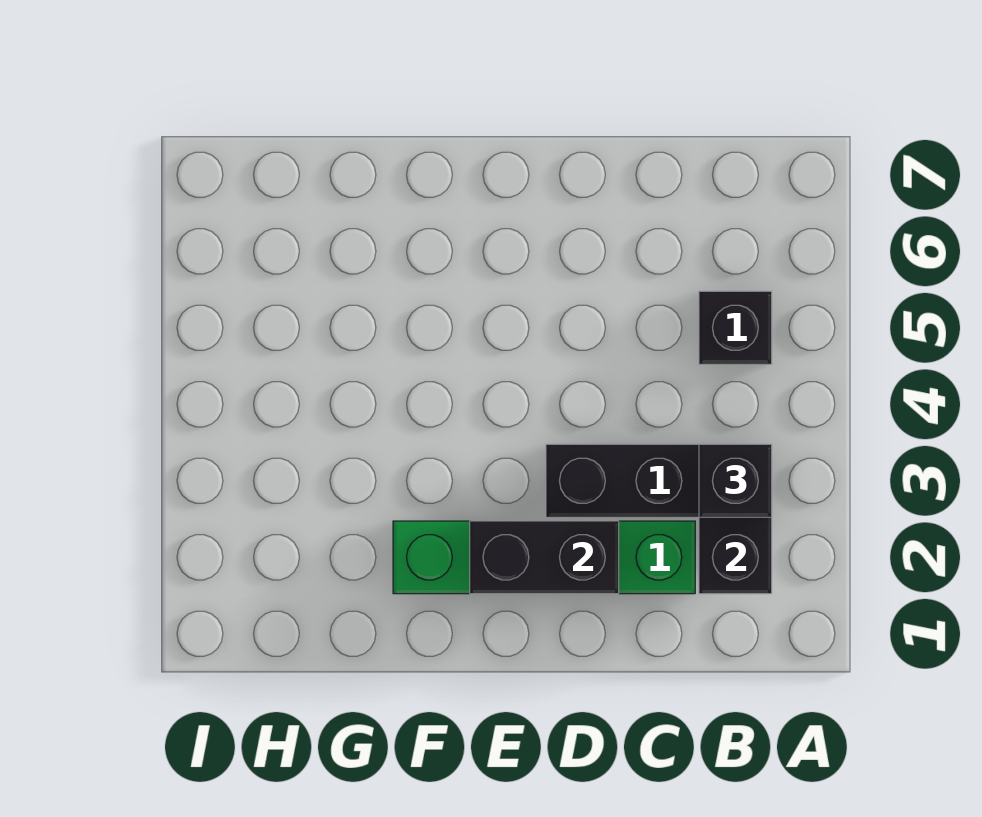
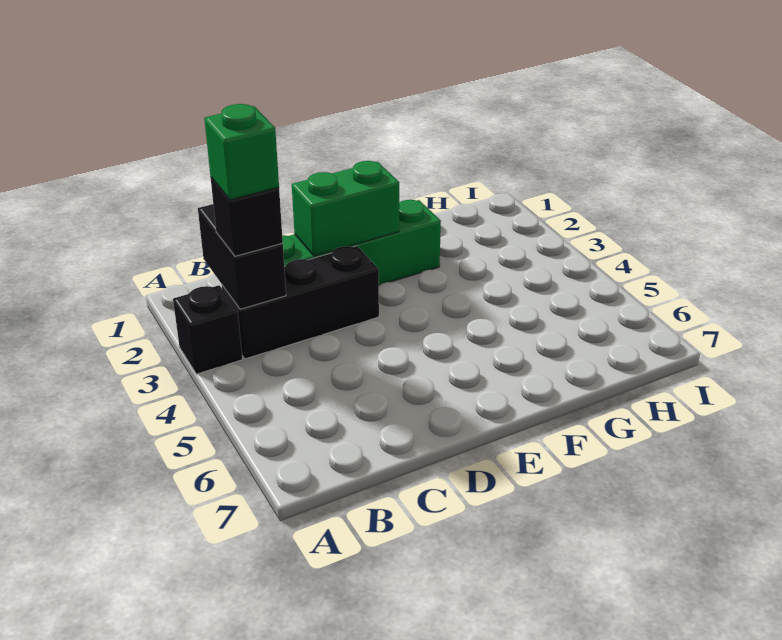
none -> green brick B3 level 4
black brick B5 level 1 -> black brick A3 level 1
black brick D2:E2 level 2 -> green brick D2:E2 level 2

